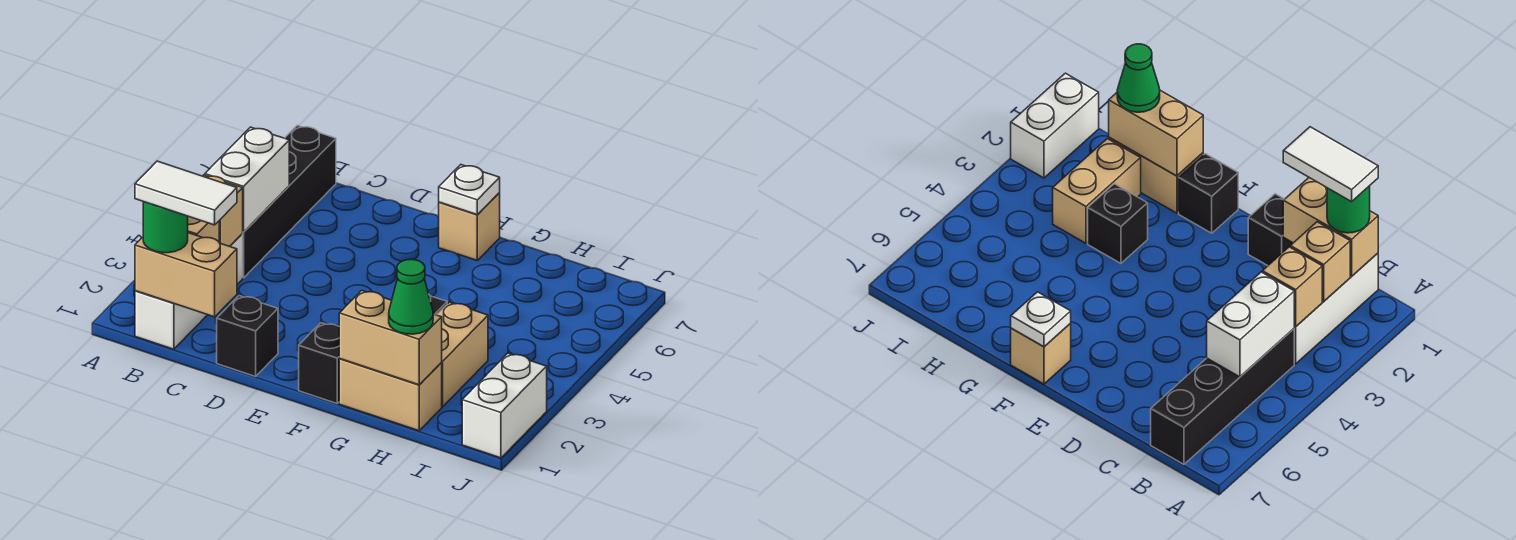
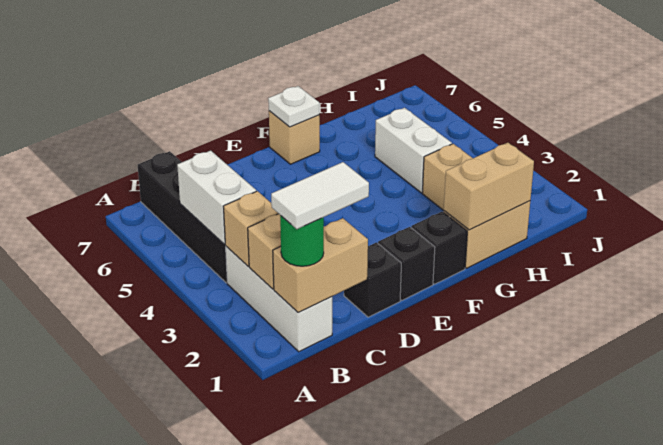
black brick G3 level 1 -> black brick E1 level 1
green cone H1 level 3 -> none
white brick J1:J2 level 1 -> white brick H4:H5 level 1

